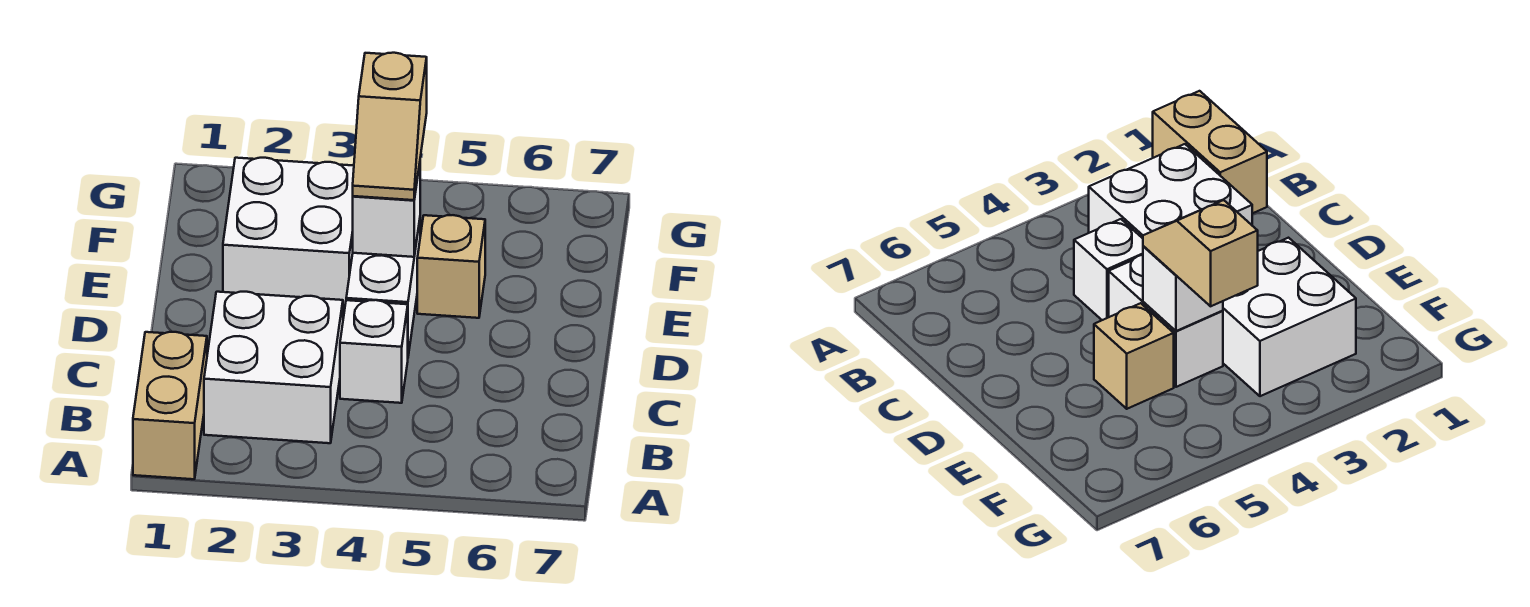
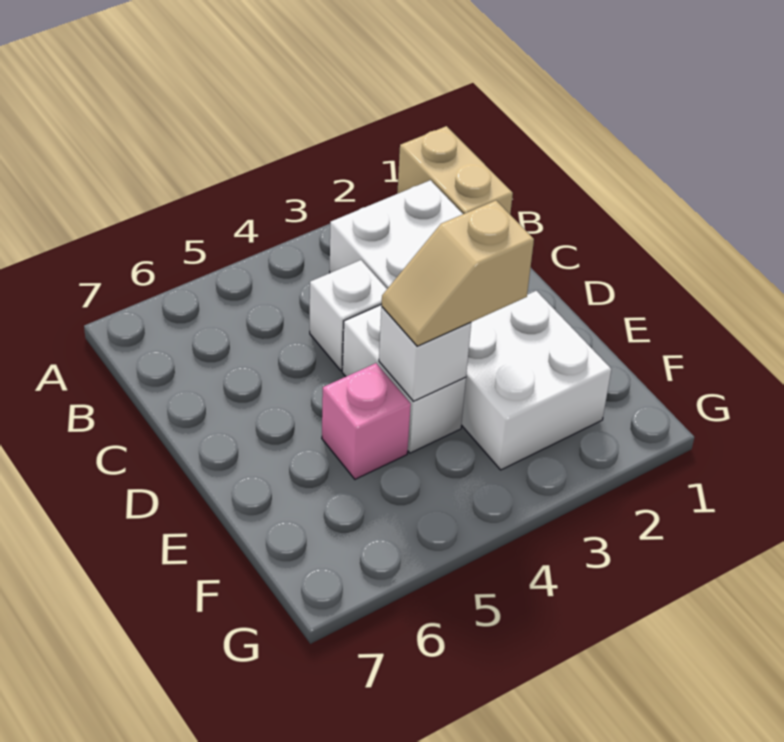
tan slope E4:F4 level 3 top F -> tan slope E3:E4 level 3 top 3
tan brick E5 level 1 -> pink brick E5 level 1

